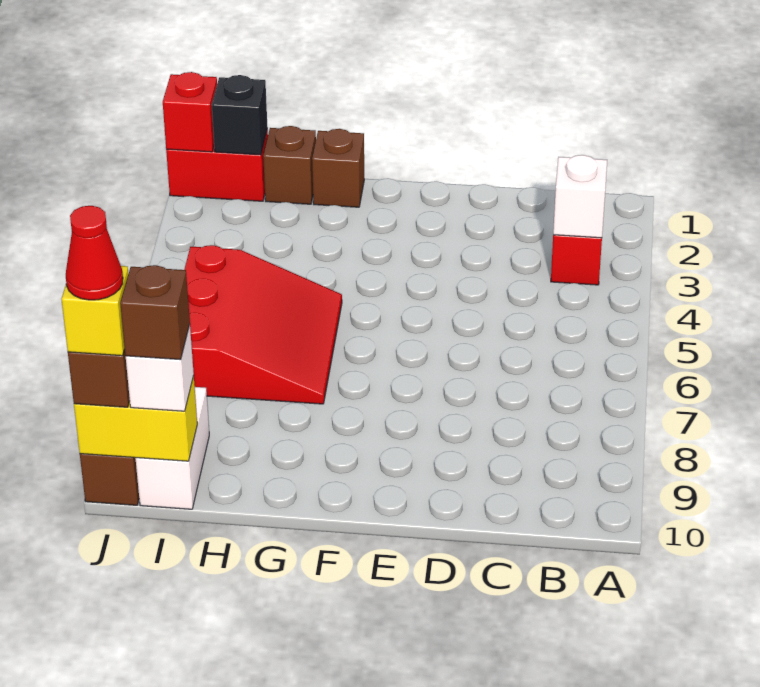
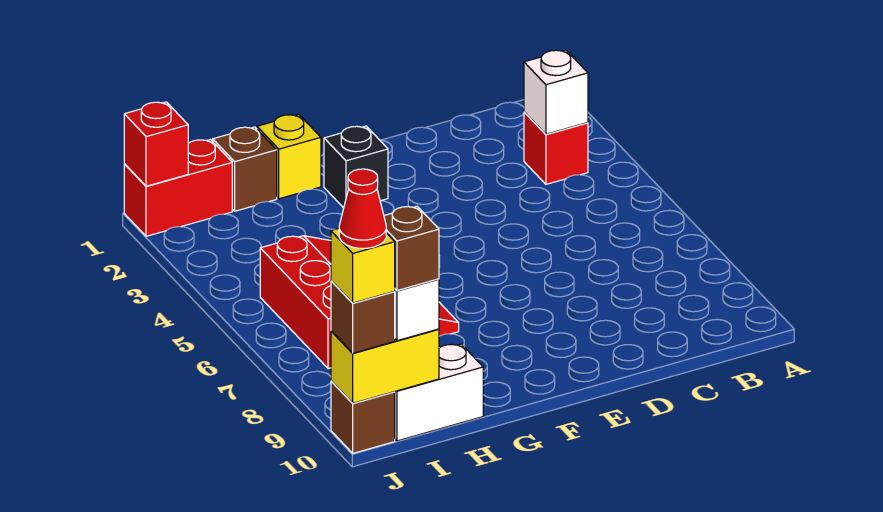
brown brick G1 level 1 -> yellow brick G1 level 1
black brick I1 level 2 -> black brick F2 level 1
white brick I9:I10 level 1 -> white brick H10:I10 level 1

